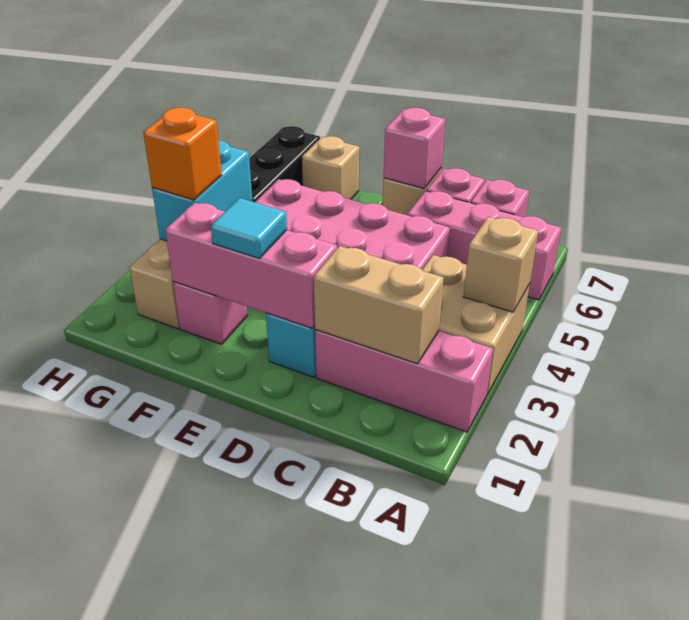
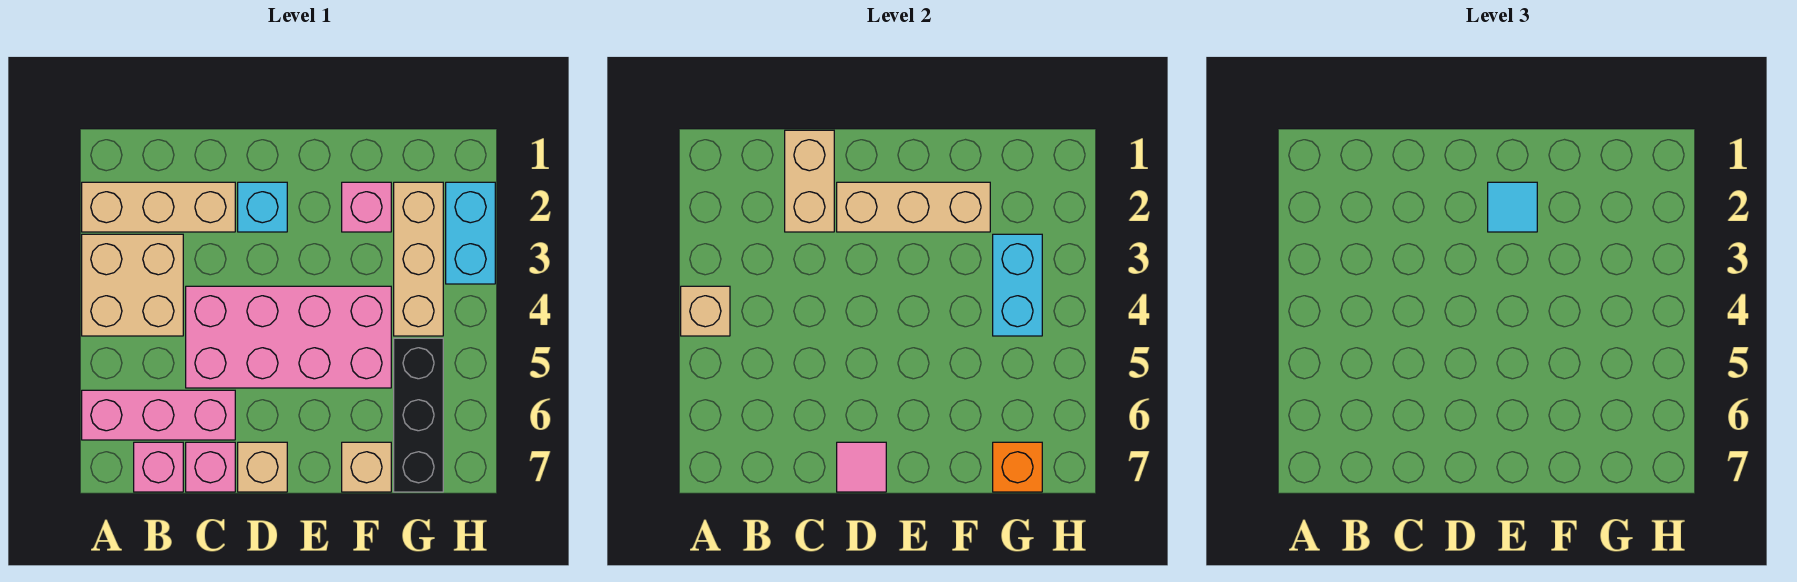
pink brick A2:C2 level 1 -> tan brick A2:C2 level 1
tan brick B2:C2 level 2 -> tan brick C1:C2 level 2
pink brick D2:F2 level 2 -> tan brick D2:F2 level 2
pink brick D7 level 2 -> pink tile D7 level 2
orange brick G3 level 3 -> orange brick G7 level 2
none -> cyan brick H2:H3 level 1

